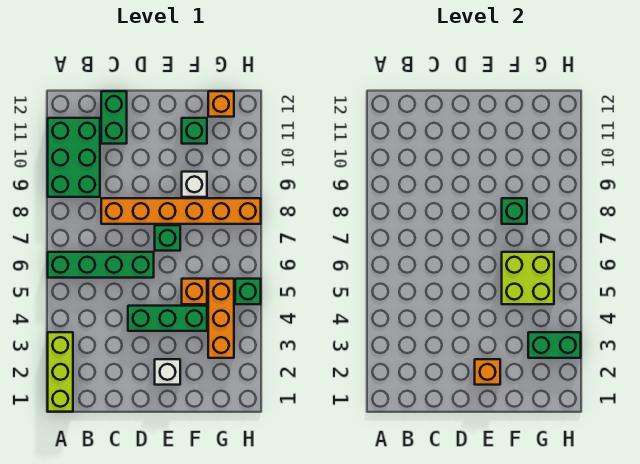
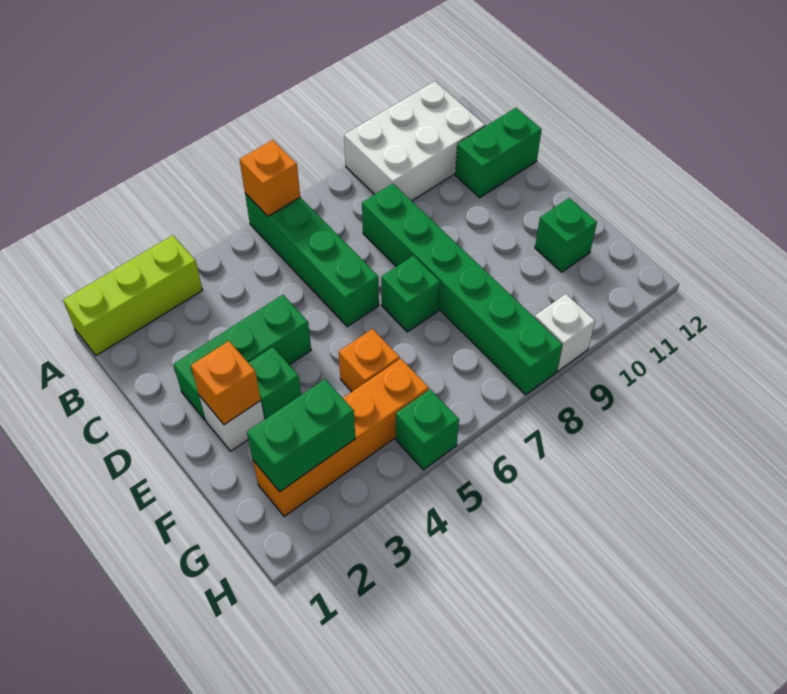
green brick A9:B11 level 1 -> white brick A9:B11 level 1
orange brick C8:H8 level 1 -> green brick C8:H8 level 1
green brick D4:F4 level 1 -> green brick D2:D4 level 1
lime brick F5:G6 level 2 -> none
green brick F8 level 2 -> green brick E3 level 1
white brick F9 level 1 -> white brick H9 level 1
orange brick G3:G5 level 1 -> orange brick G2:G5 level 1
green brick G3:H3 level 2 -> green brick G2:G3 level 2
orange brick G12 level 1 -> orange brick A6 level 2

